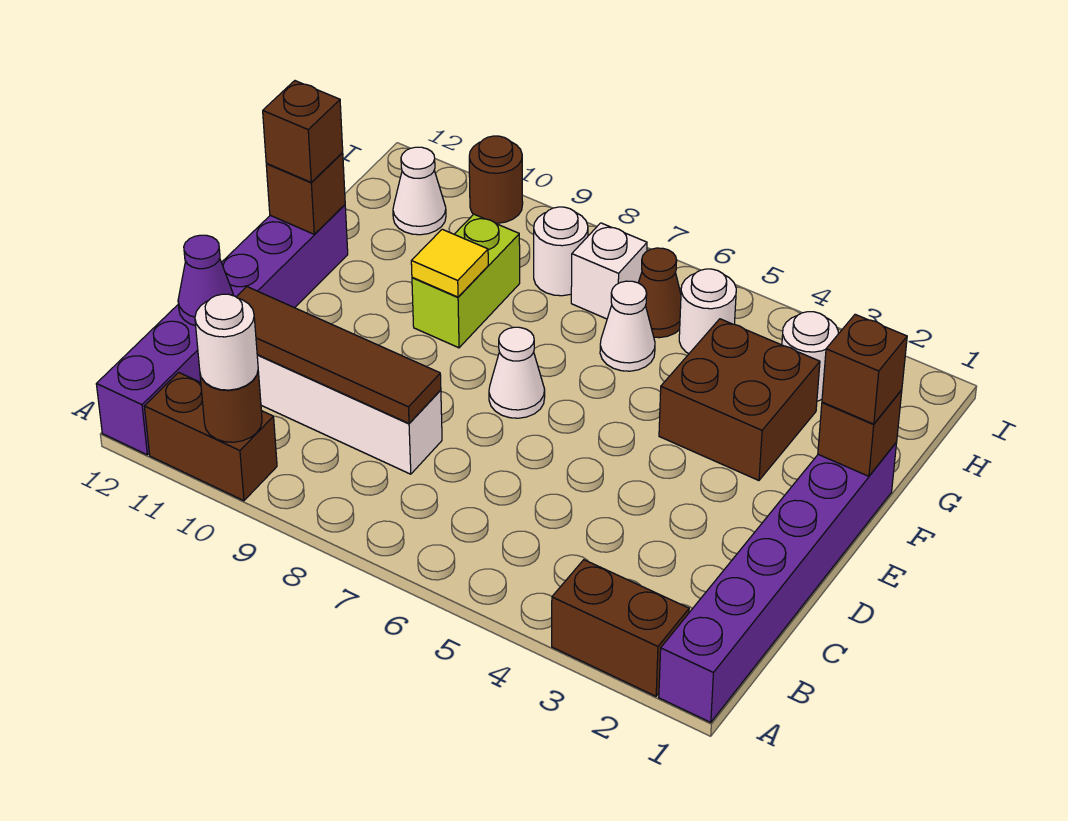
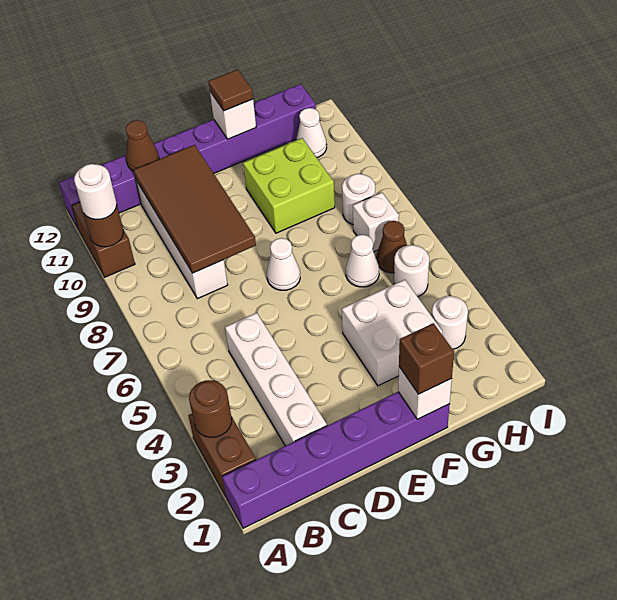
purple brick A12:F12 level 1 -> purple brick A12:H12 level 1
none -> white brick C2:C5 level 1
brown tile C8:C11 level 2 -> brown tile C8:D11 level 2
purple cone C12 level 2 -> brown cone C12 level 2
brown brick F1 level 2 -> white brick F1 level 2
brown brick F3:G4 level 1 -> white brick F3:G4 level 1
lime brick F9:G9 level 1 -> lime brick F9:G10 level 1
yellow tile F9 level 2 -> none
brown brick F12 level 2 -> white brick F12 level 2
brown brick F12 level 3 -> brown tile F12 level 3
brown round brick I10 level 1 -> brown round brick A3 level 2

